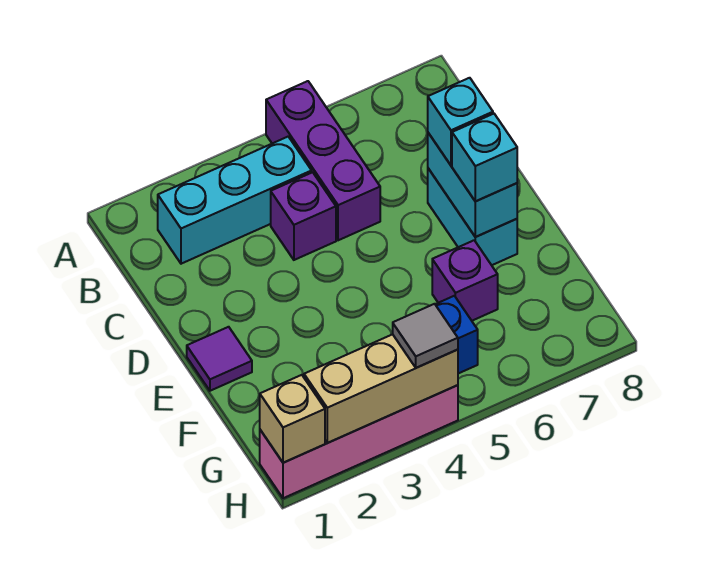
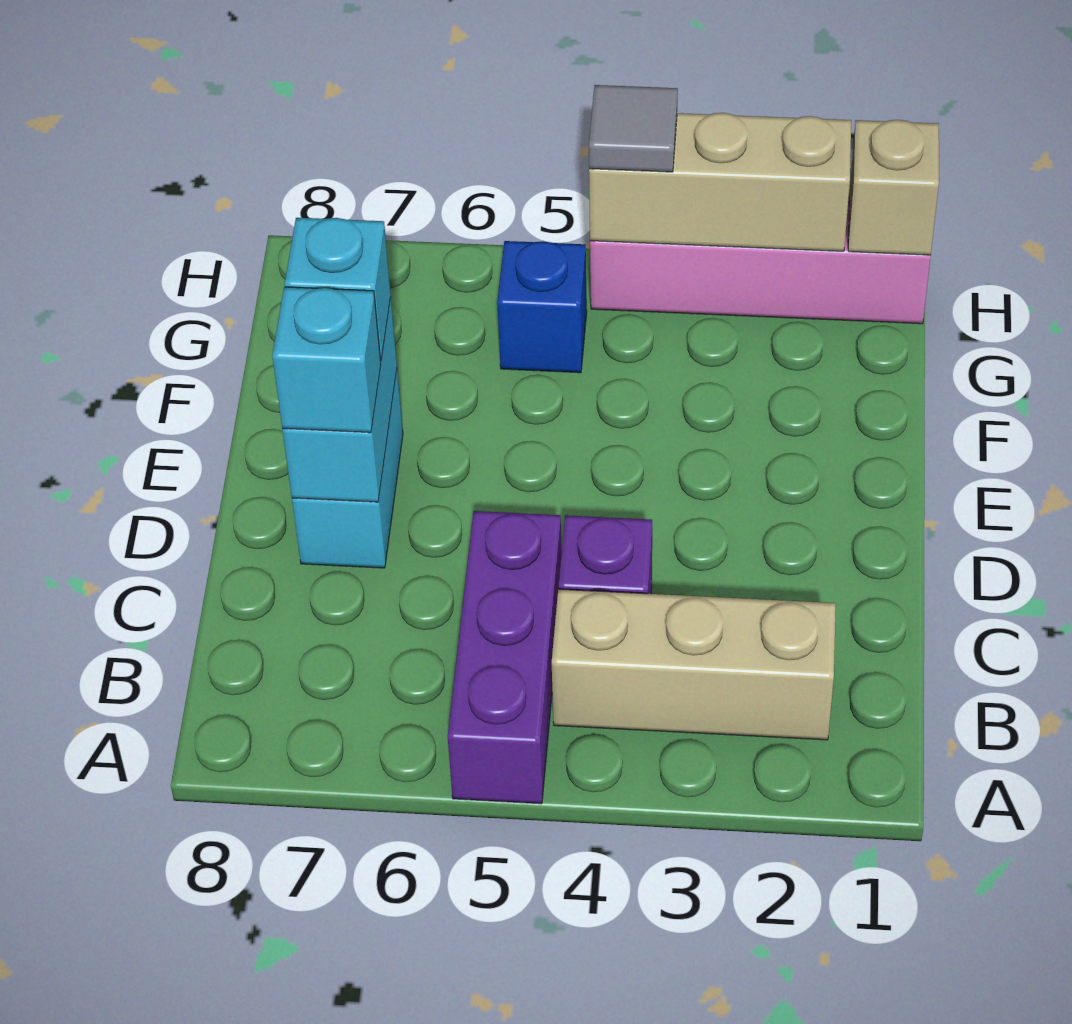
cyan brick B2:B4 level 1 -> tan brick B2:B4 level 1
purple tile E1 level 1 -> none
purple brick F6 level 1 -> none

